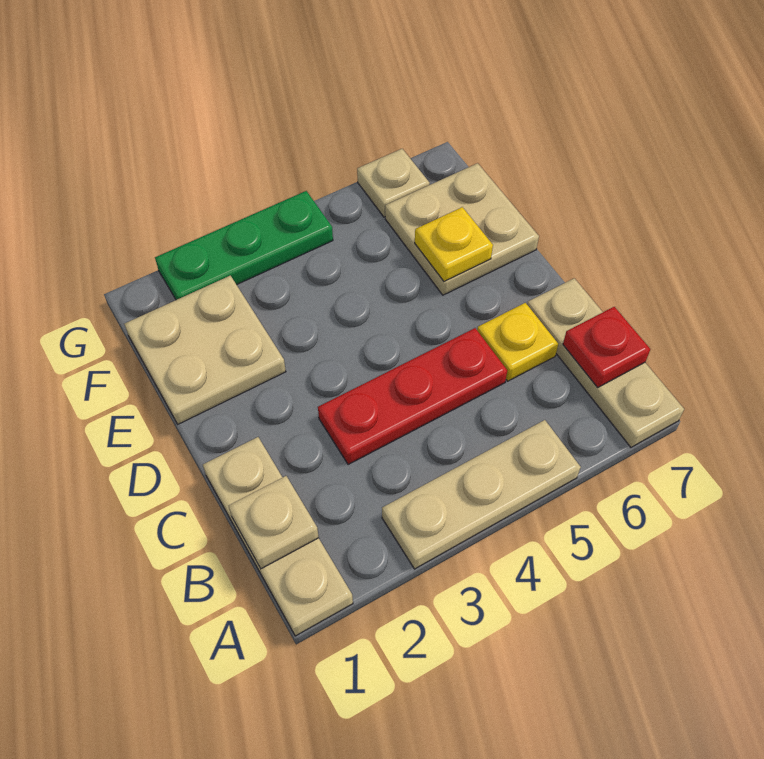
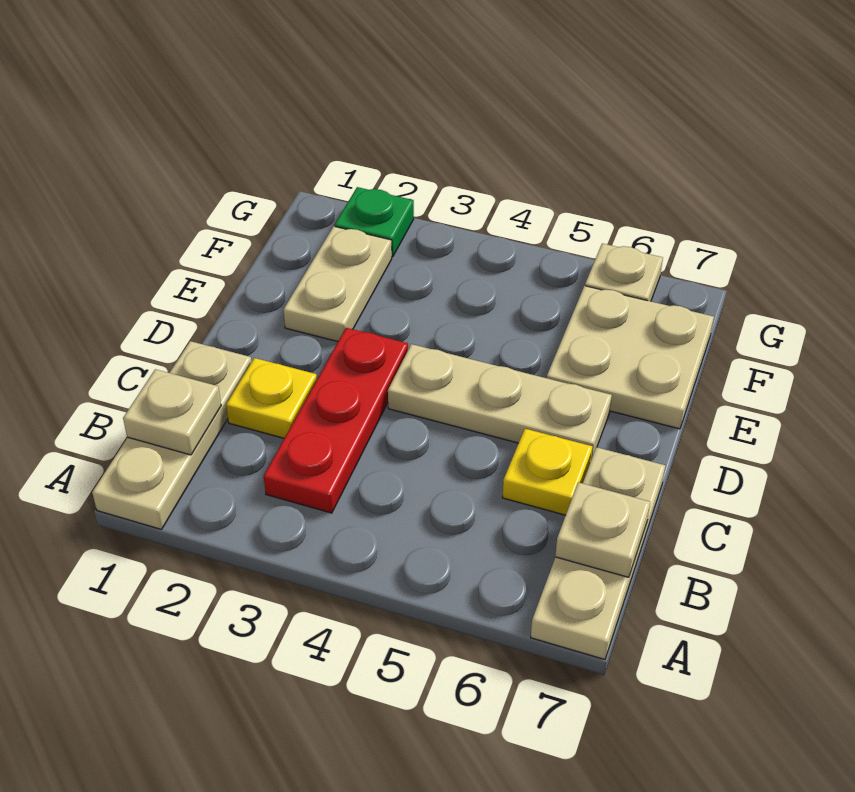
tan plate A3:A5 level 1 -> tan plate D4:D6 level 1
red plate B7 level 2 -> tan plate B7 level 2
red plate C3:C5 level 1 -> red plate B3:D3 level 1
tan plate E1:F2 level 1 -> tan plate E2:F2 level 1
yellow plate E6 level 2 -> yellow plate C2 level 1
green plate G2:G4 level 1 -> green plate G2 level 1

